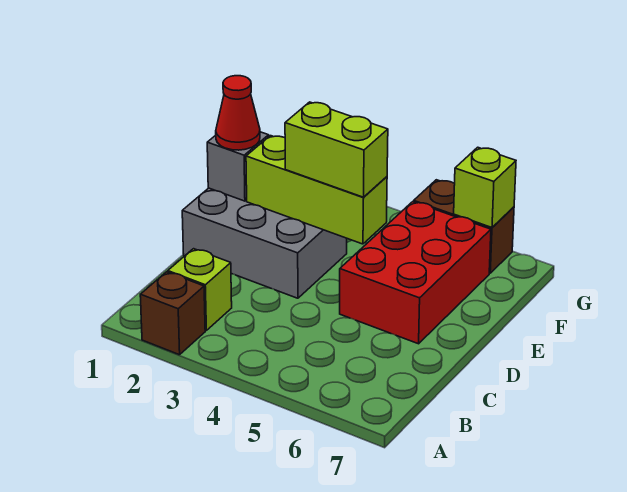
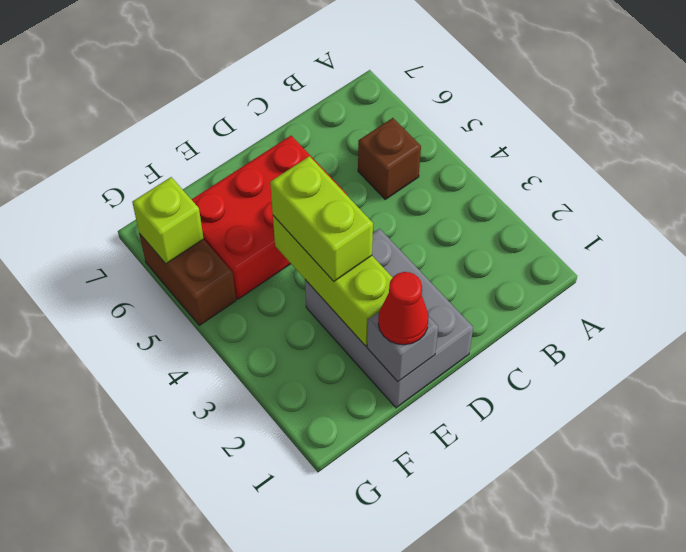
brown brick A2 level 1 -> brown brick B5 level 1
lime brick B2 level 1 -> none

